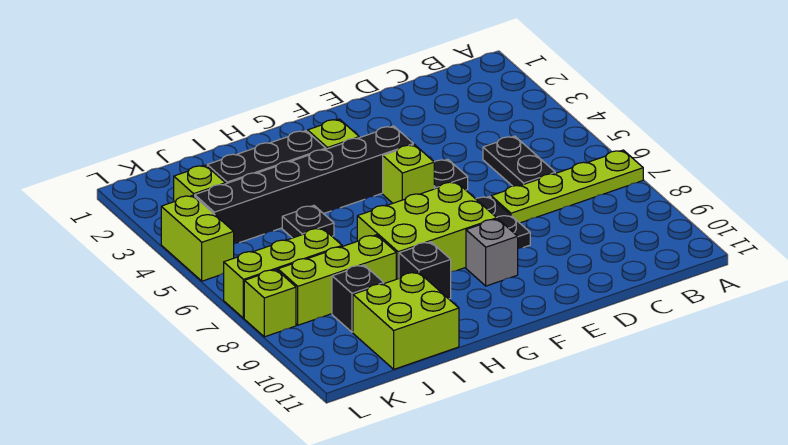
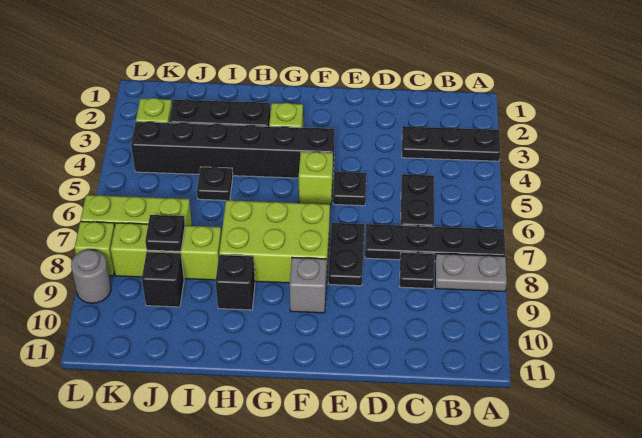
none -> black plate A3:C3 level 1
lime plate A7:D7 level 1 -> black plate A7:D7 level 1
none -> grey plate A8:B8 level 1
none -> black plate C8 level 1
lime brick I10:J11 level 1 -> none
none -> black plate J8 level 2
lime brick L4:L5 level 1 -> none
none -> grey round brick L9 level 1

